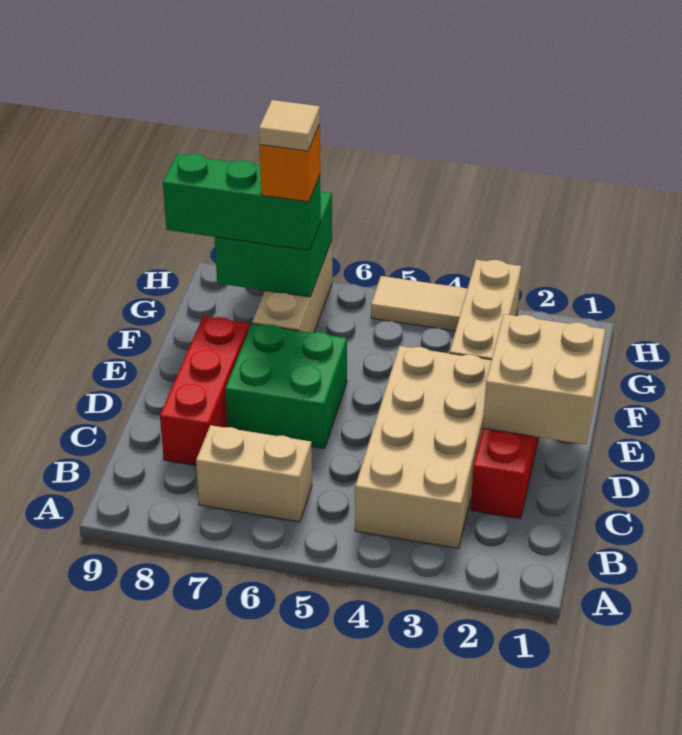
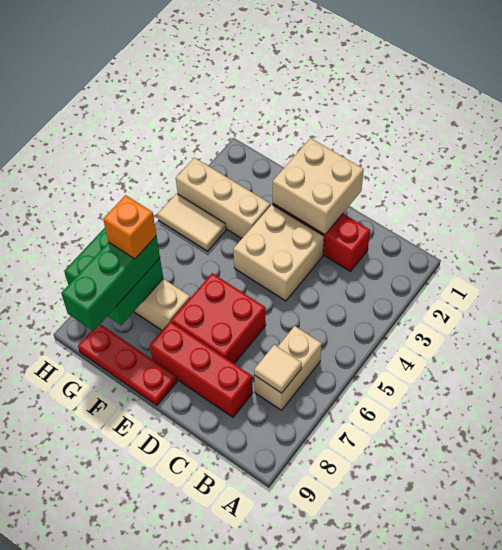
tan brick B3:E4 level 1 -> tan brick D3:E4 level 1
green brick D6:E7 level 1 -> red brick D6:E7 level 1
none -> red plate E9:G9 level 1
tan tile G7 level 5 -> tan tile B7 level 2
tan tile H4:H5 level 1 -> tan tile G4:H4 level 1

